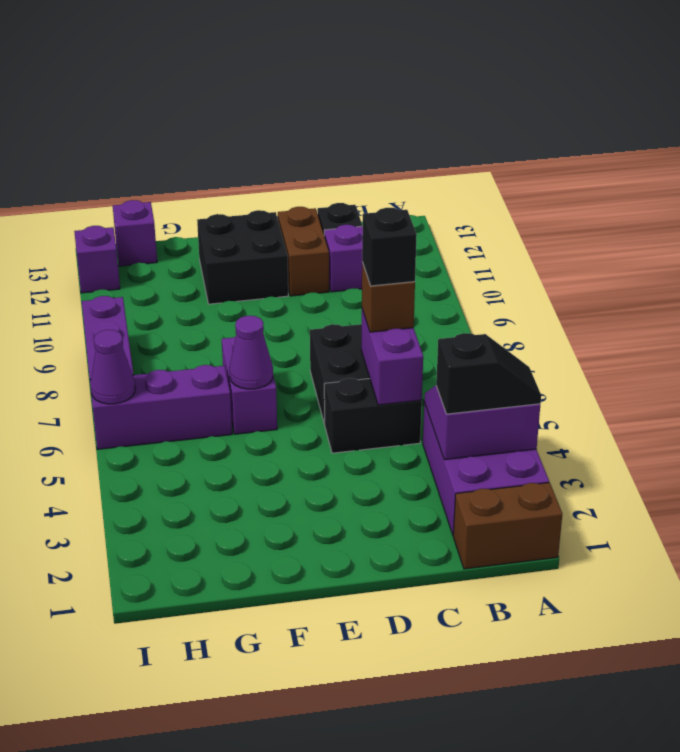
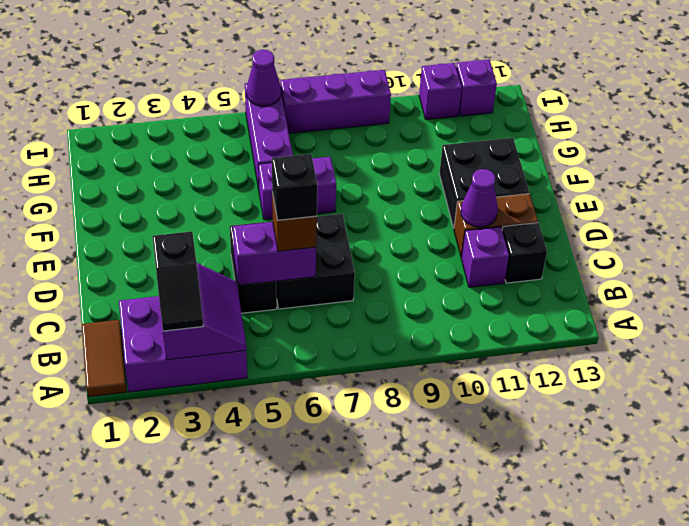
brown brick A1:B1 level 1 -> brown tile A1:B1 level 1
purple cone F6 level 2 -> purple cone D11 level 2
purple brick H13 level 1 -> purple brick I11 level 1

